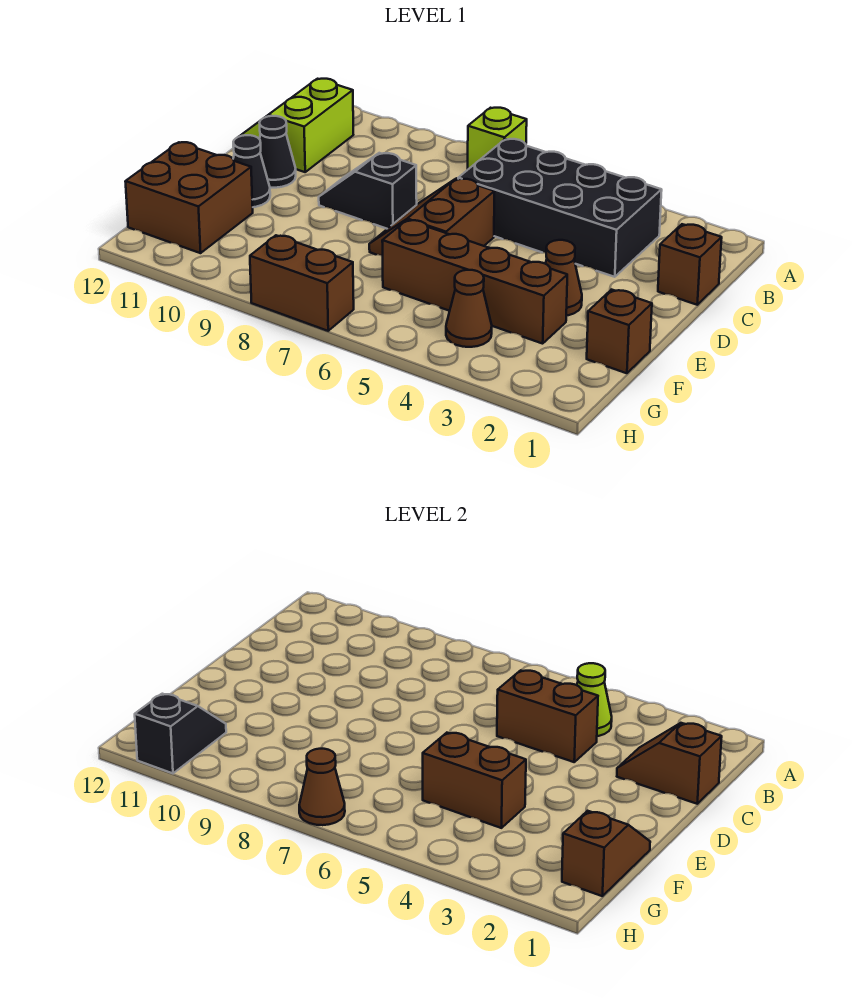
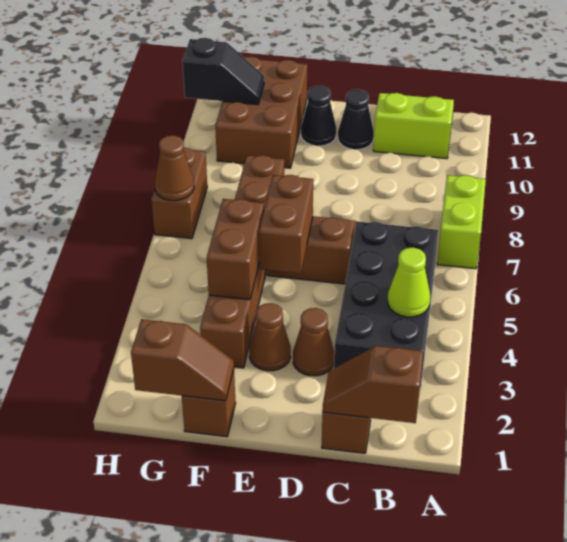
lime brick A7 level 1 -> lime brick A7:A8 level 1
brown slope C1:C2 level 2 top 1 -> brown slope B1:C1 level 2 top B
brown brick C4:C5 level 2 -> brown brick E5:E6 level 2
black slope D8:D9 level 1 top 8 -> none
brown brick F3:F6 level 1 -> brown brick F3:F8 level 1
brown brick F11:G12 level 1 -> brown brick F10:G12 level 1
brown cone G4 level 1 -> brown cone D3 level 1

